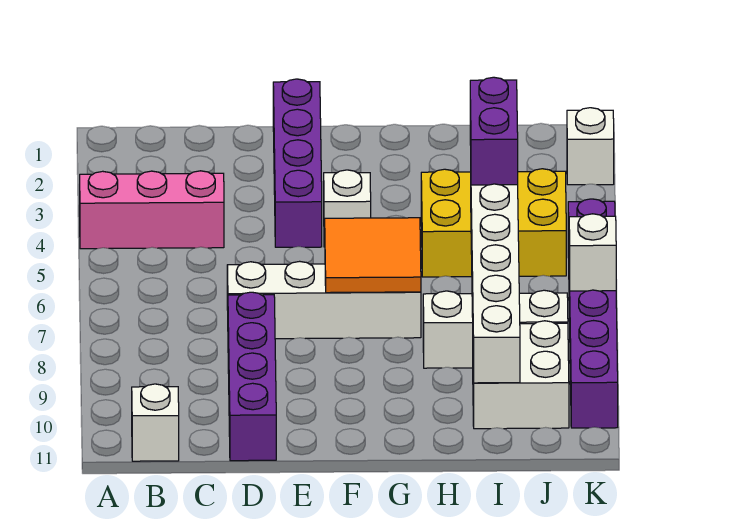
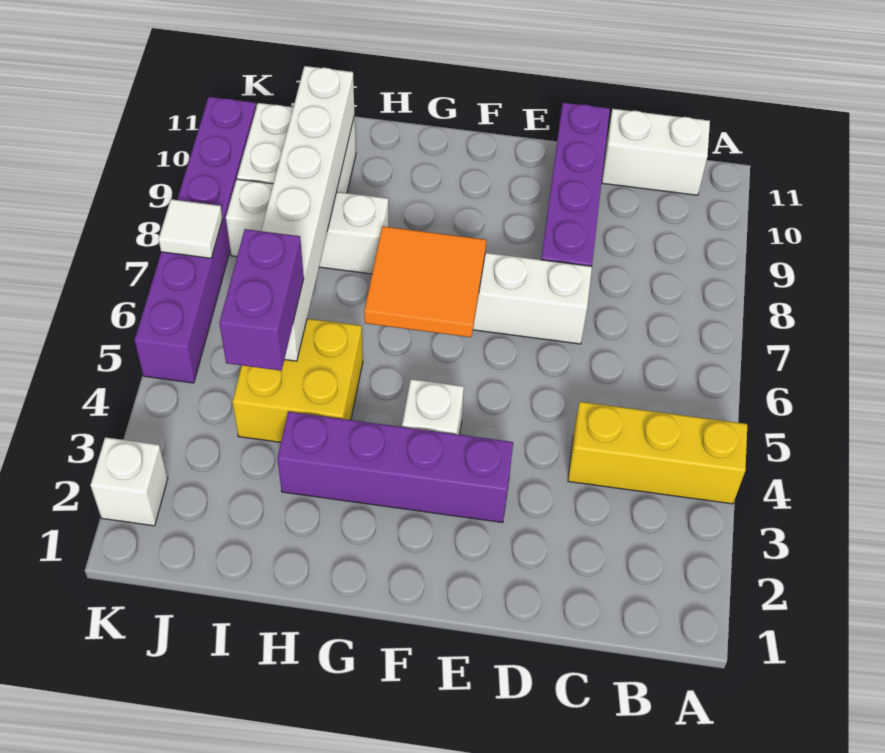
pink brick A4:C4 level 1 -> yellow brick A4:C4 level 1
white brick B11 level 1 -> white brick B11:C11 level 1
purple brick E1:E4 level 1 -> purple brick E3:H3 level 1
yellow brick H4:J5 level 1 -> yellow brick H4:I5 level 1
white brick K7 level 2 -> white tile K7 level 2

